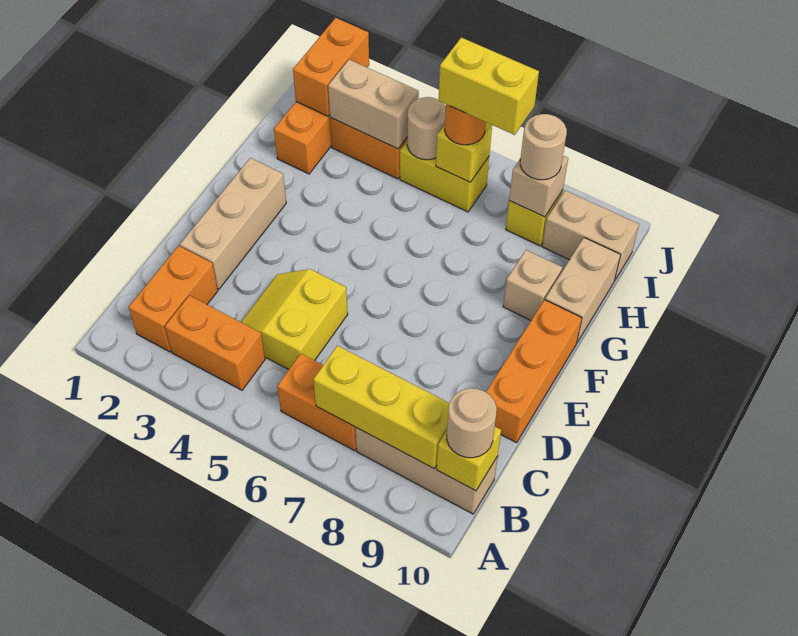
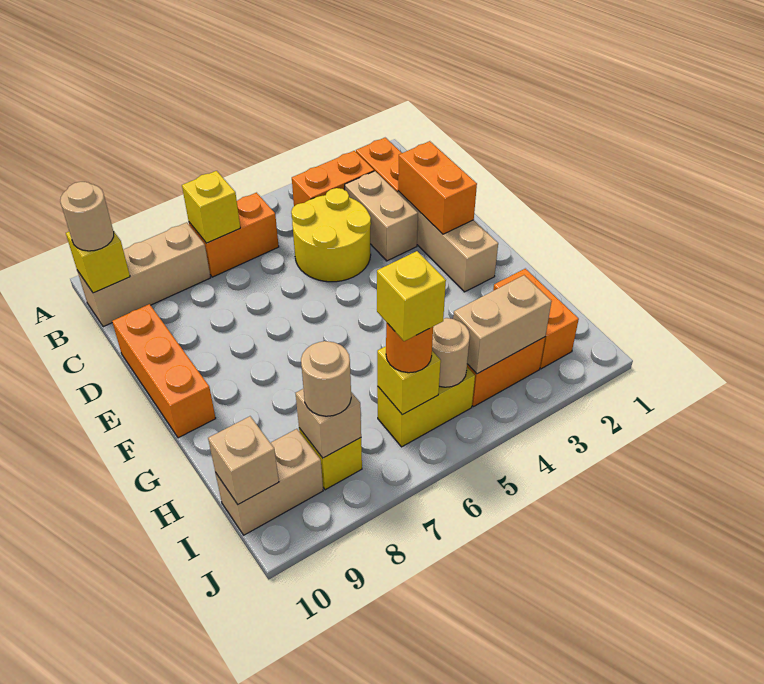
yellow brick B7:B9 level 2 -> yellow brick B7 level 2
yellow slope C4:D5 level 1 top 5 -> yellow round brick C4:D5 level 1
tan brick G9 level 1 -> tan brick I10 level 2
tan brick G10:H10 level 1 -> tan brick C3:D3 level 1
orange brick I2:J2 level 2 -> orange brick D2:E2 level 2
yellow brick I6:I7 level 4 -> yellow brick I6 level 4

